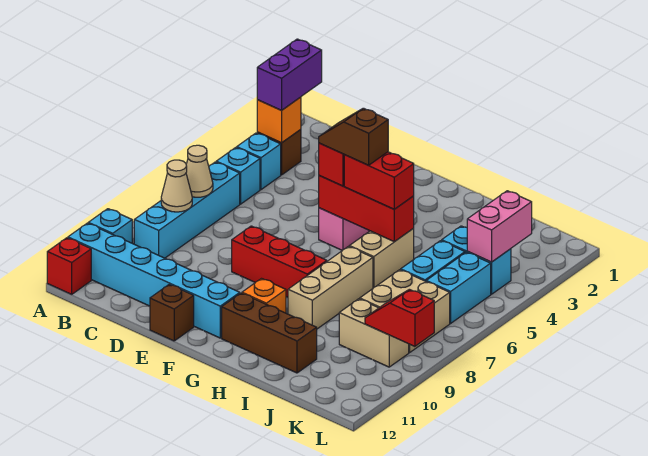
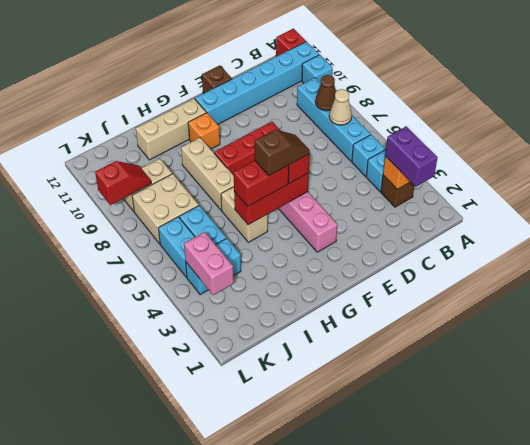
tan cone B8 level 2 -> brown cone B8 level 2
brown brick G11:I11 level 1 -> tan brick G11:I11 level 1

